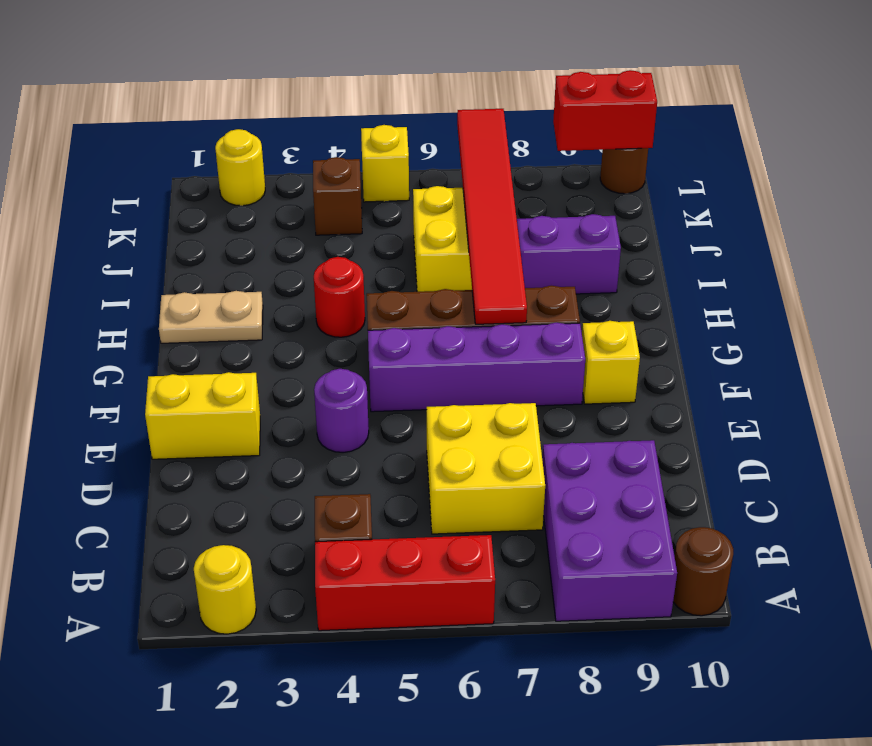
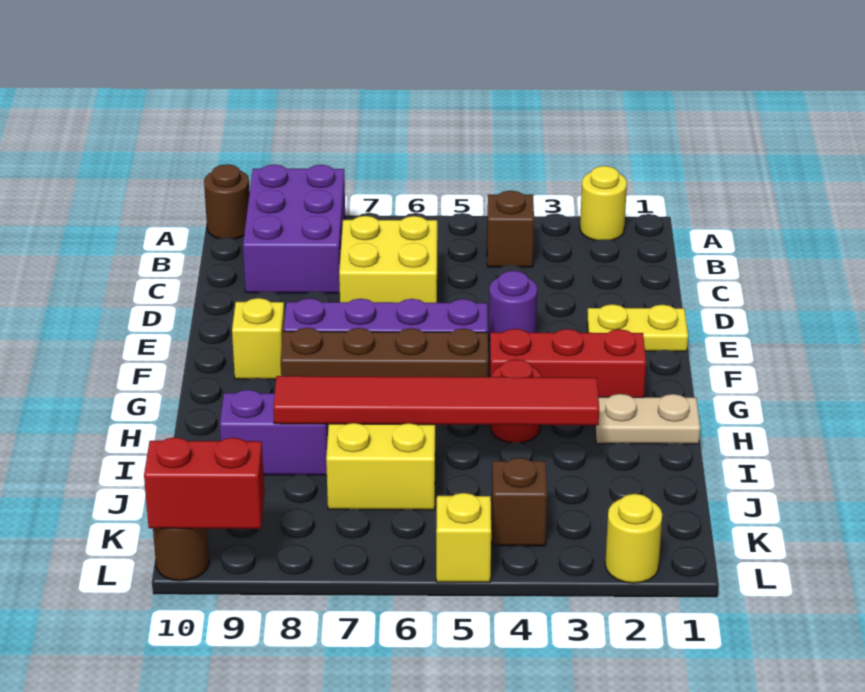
red brick A4:A6 level 1 -> red brick G2:G4 level 1
yellow brick E1:E2 level 1 -> yellow plate E1:E2 level 1
red tile G7:L7 level 2 -> red tile I3:I8 level 2

